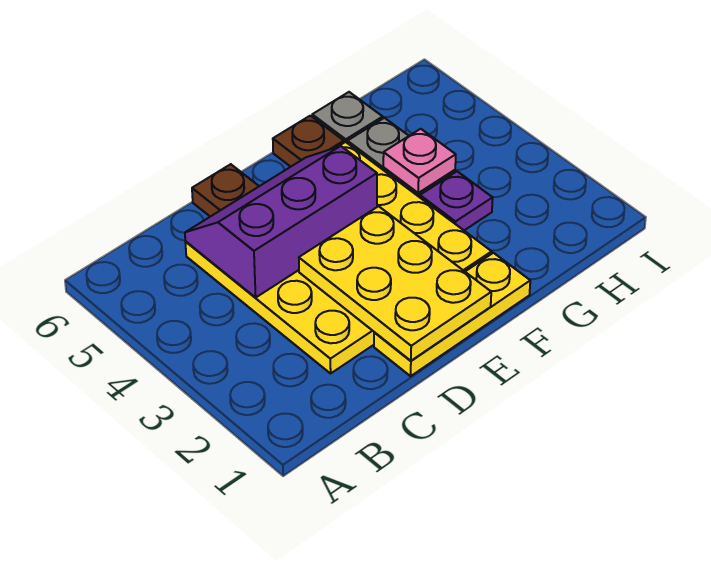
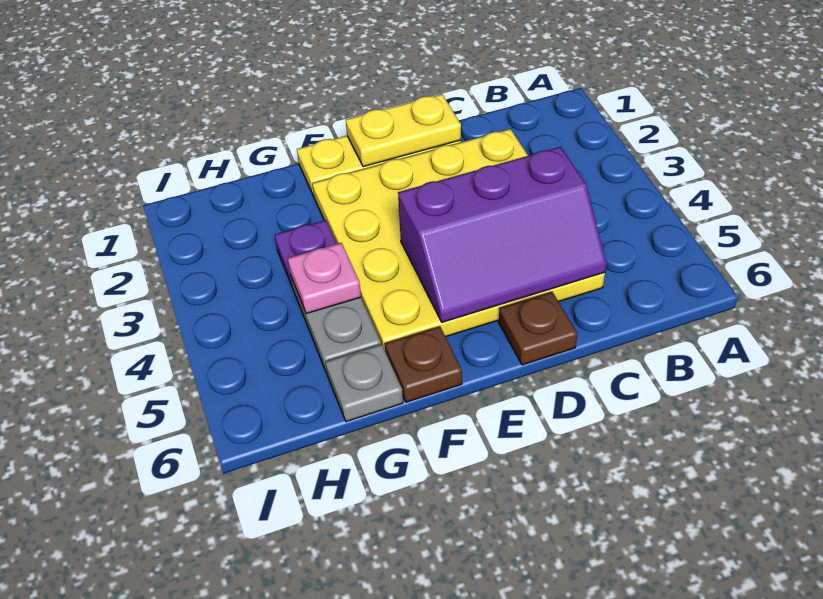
yellow plate D1:E3 level 2 -> yellow plate D1:E1 level 2

